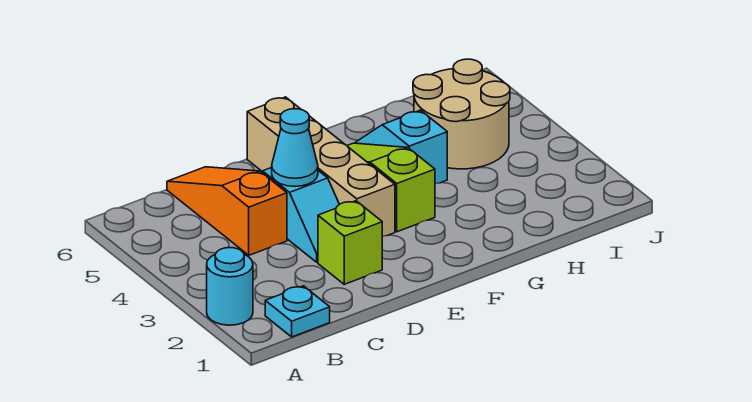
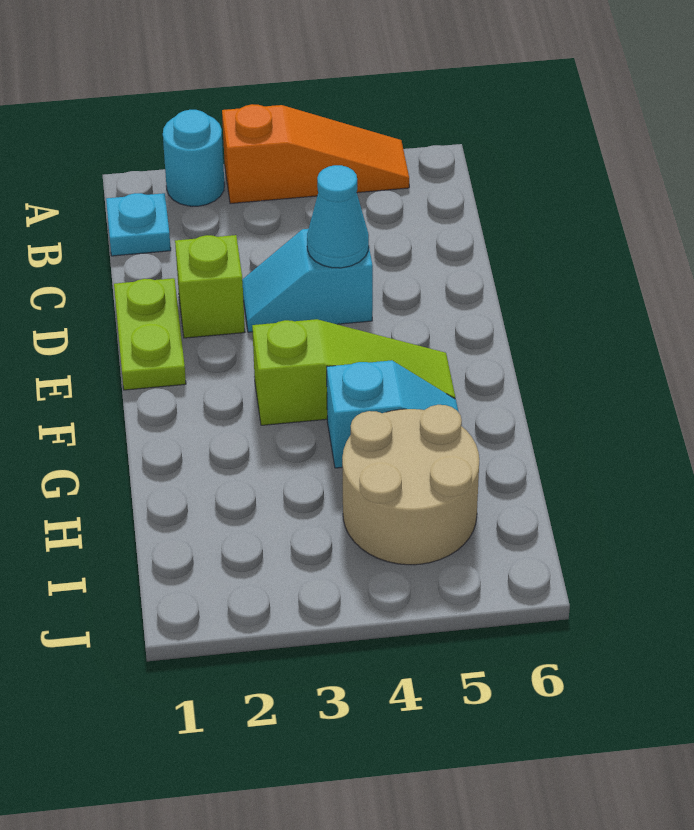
orange slope C4:C6 level 1 top 4 -> orange slope A3:A5 level 1 top 3
none -> lime plate D1:E1 level 1
tan brick E3:E6 level 1 -> none

